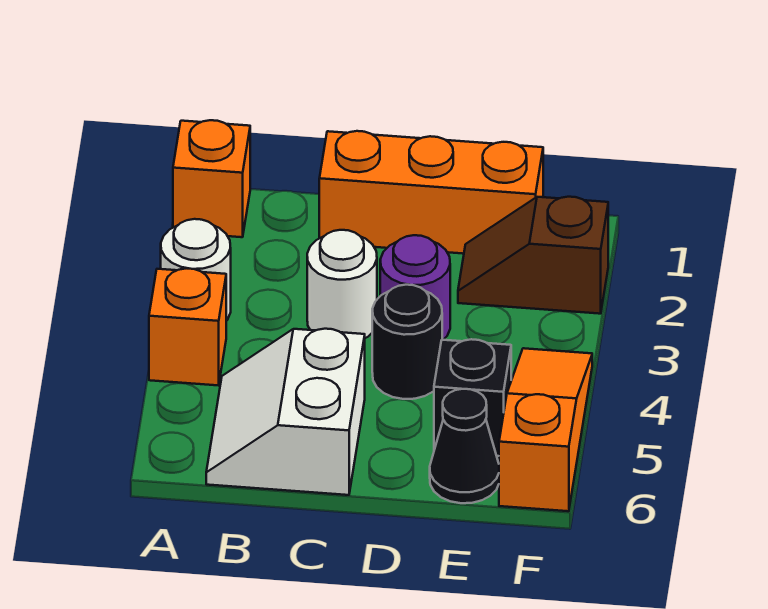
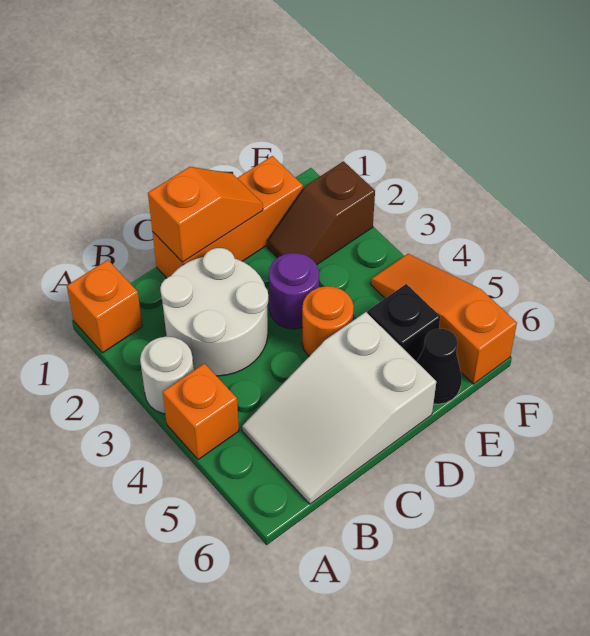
white slope B5:C6 level 1 top C -> white slope B5:D6 level 1 top D
none -> orange slope C1:D1 level 2 top C
white round brick C3 level 1 -> white round brick B2:C3 level 1
black round brick D4 level 1 -> orange round brick D4 level 1

